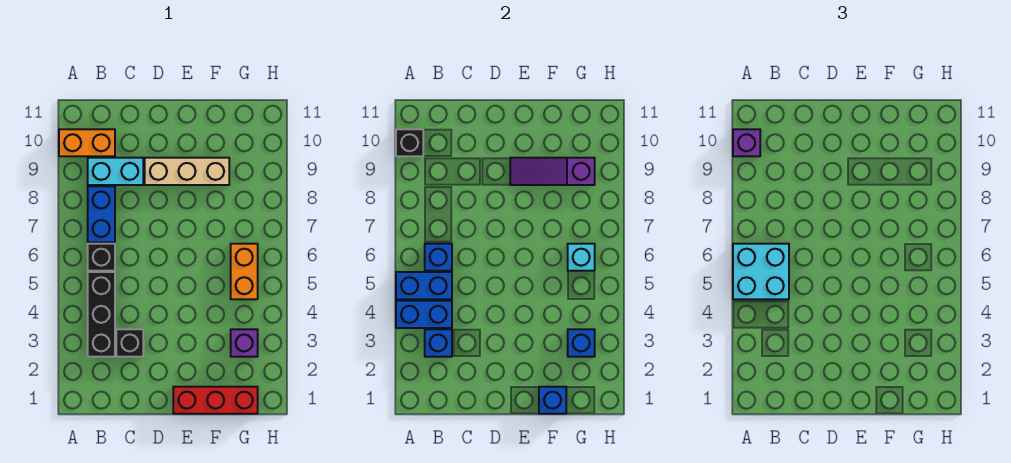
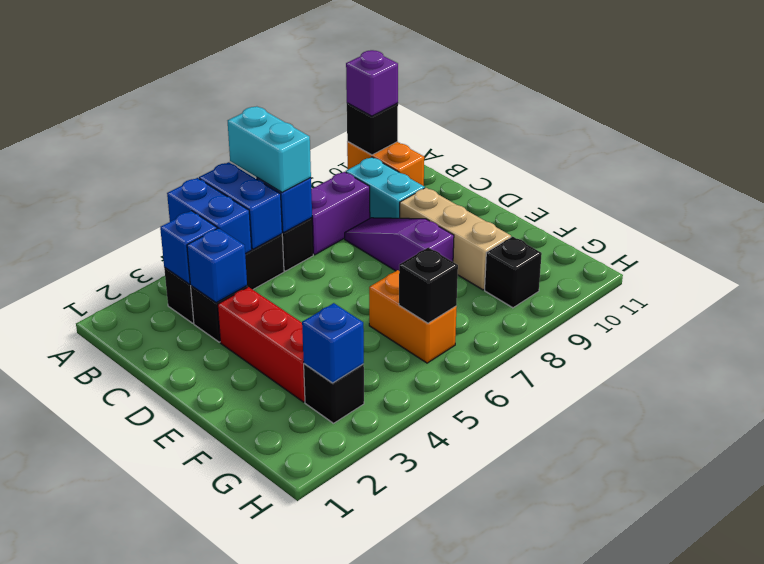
cyan brick A5:B6 level 3 -> cyan brick A6:B6 level 3
blue brick B7:B8 level 1 -> purple brick B7:B8 level 1
red brick E1:G1 level 1 -> red brick D3:F3 level 1
purple slope E9:G9 level 2 top G -> purple slope C8:E8 level 1 top E
blue brick F1 level 2 -> blue brick C3 level 2
purple brick G3 level 1 -> black brick G3 level 1
orange brick G5:G6 level 1 -> orange brick F6:G6 level 1
cyan brick G6 level 2 -> black brick G6 level 2
none -> black brick G9 level 1

